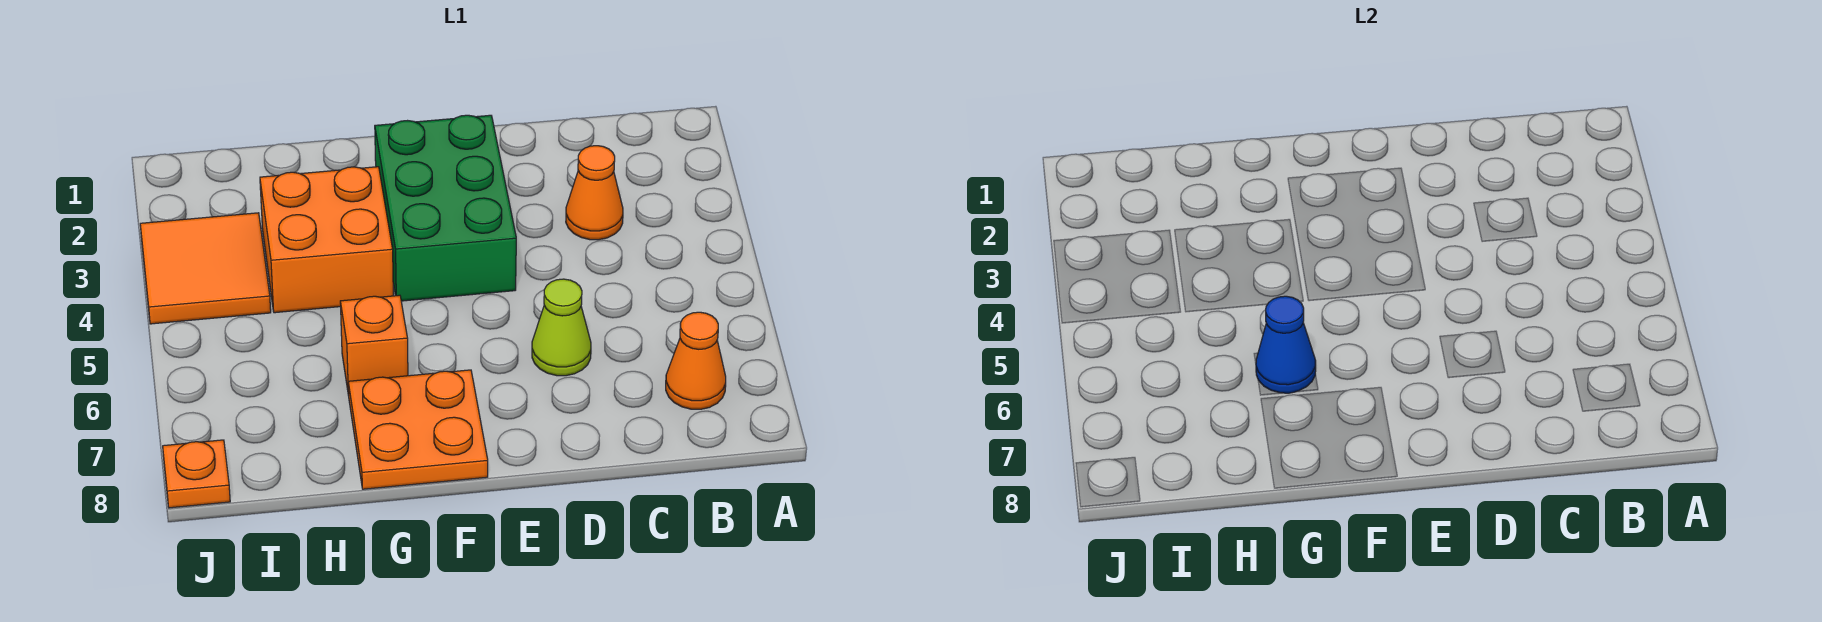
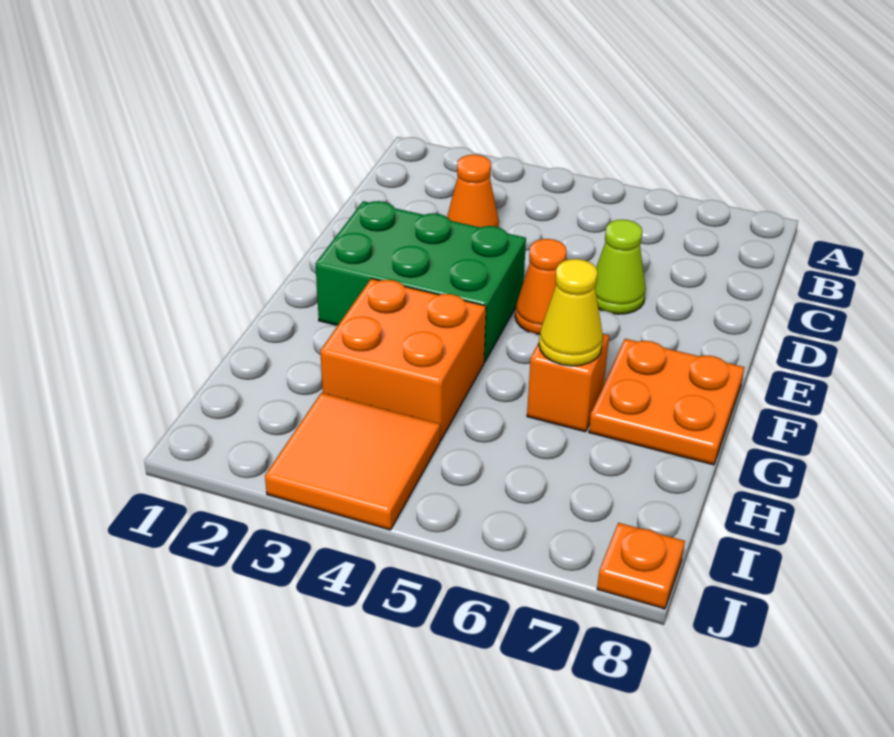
orange cone B7 level 1 -> orange cone E5 level 1
blue cone G6 level 2 -> yellow cone G6 level 2

